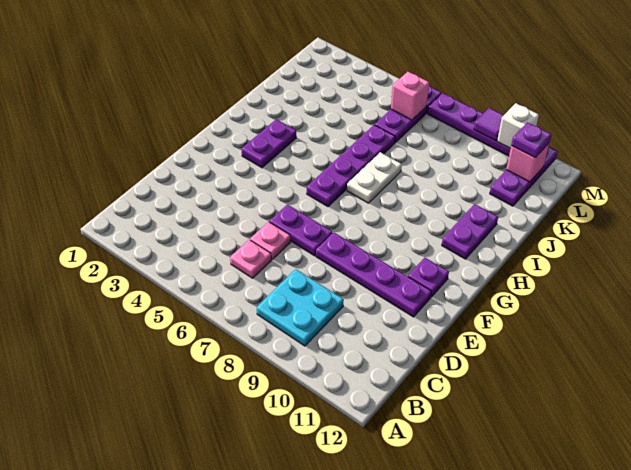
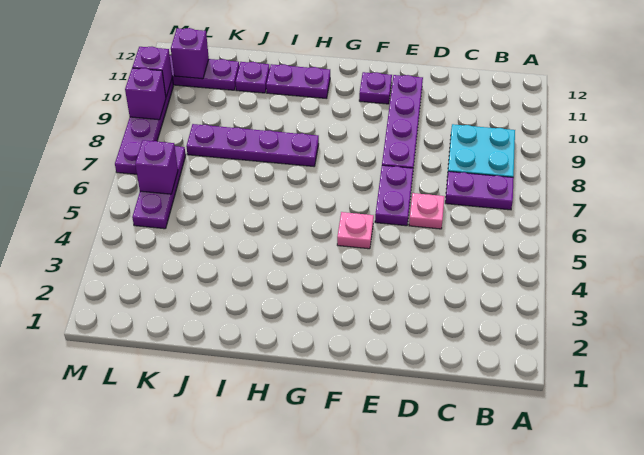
pink plate C6 level 1 -> pink plate F5 level 1
purple plate G3:H3 level 1 -> purple plate B7:C7 level 1
purple plate G6:J6 level 1 -> purple plate H8:K8 level 1
white plate H7:I7 level 1 -> none
purple plate K6:M6 level 1 -> purple plate L5:L7 level 1
pink brick L6 level 2 -> purple brick L6 level 2
pink brick L11 level 2 -> purple brick L11 level 2
purple plate L11 level 3 -> purple plate J11 level 1
purple tile M9 level 2 -> purple brick M9 level 2
white brick M10 level 2 -> purple brick M10 level 2

